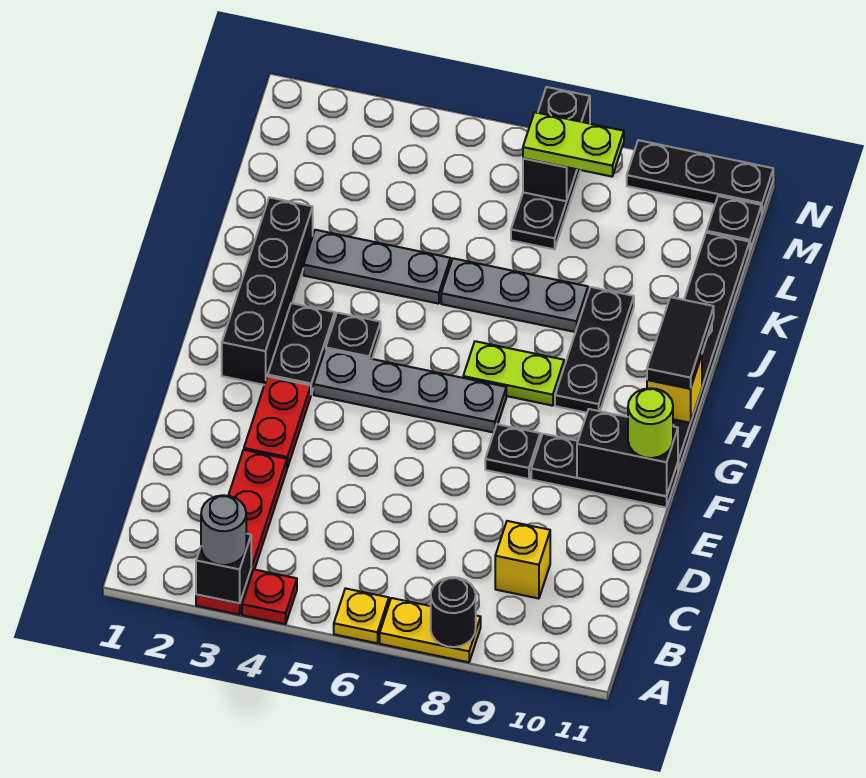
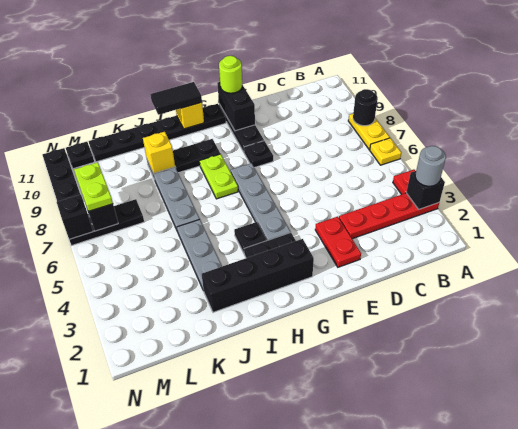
yellow brick C9 level 1 -> yellow brick J9 level 2
red plate E3:F3 level 1 -> red plate E2:E3 level 1

